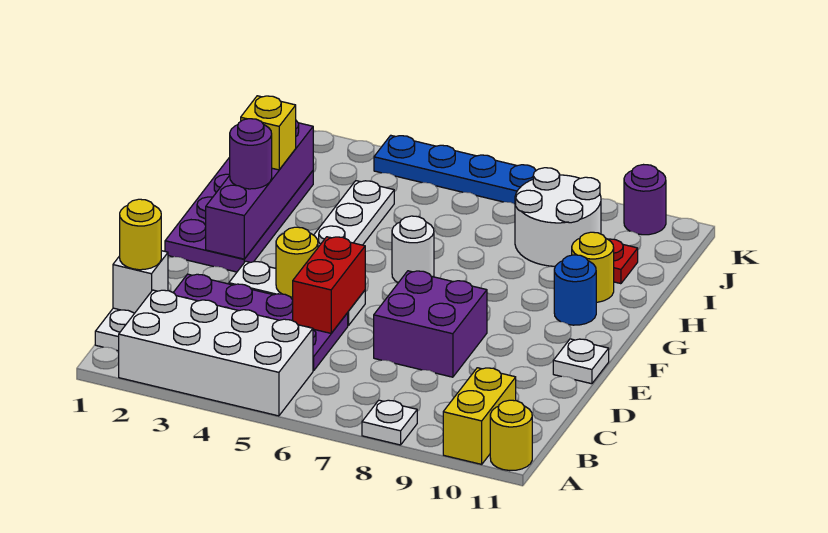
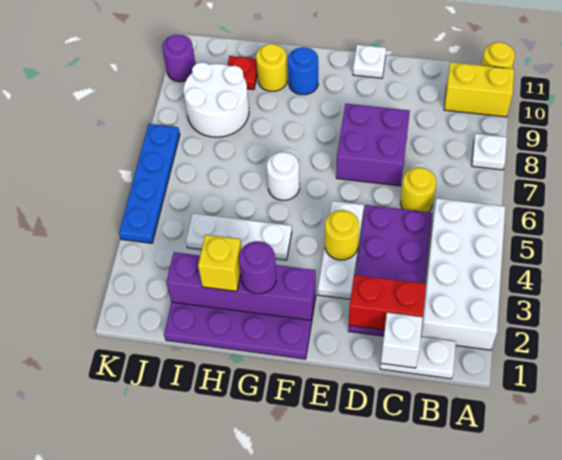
yellow round brick C1 level 3 -> yellow round brick C6 level 1
red brick D5:E5 level 2 -> red brick C2:D2 level 2

